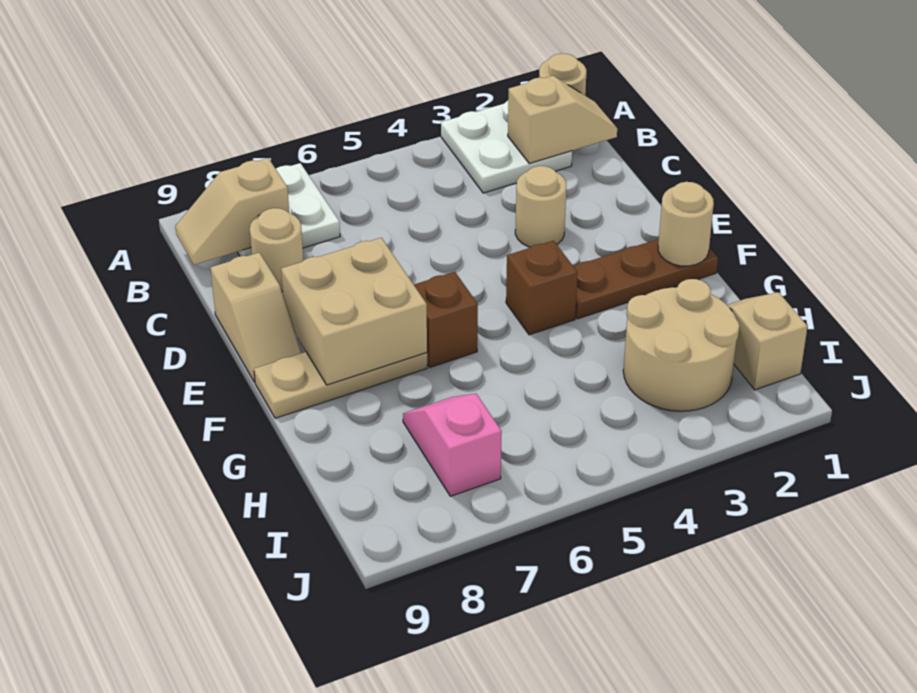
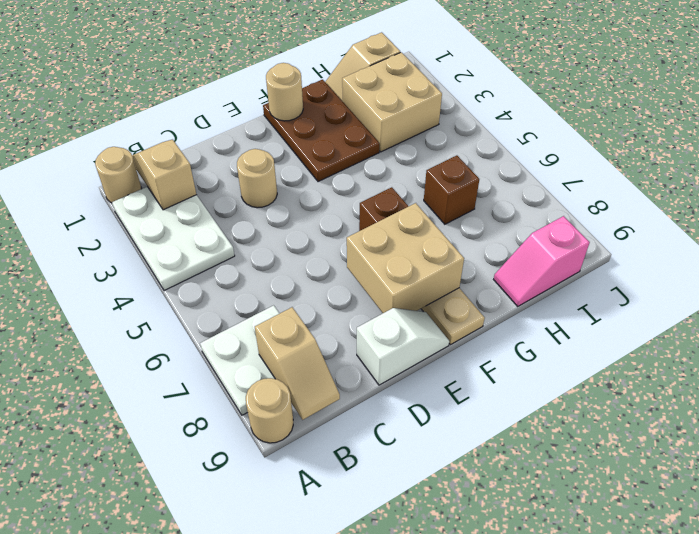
white plate A2:B3 level 1 -> white plate A2:B4 level 1
tan round brick C8 level 1 -> tan round brick A9 level 1
tan slope D9:E9 level 1 top D -> white slope D9:E9 level 1 top D
brown plate F1:F3 level 1 -> brown plate F1:G3 level 1
brown brick F4 level 1 -> brown brick H6 level 1
tan round brick H2:I3 level 1 -> tan brick H2:I3 level 1
pink slope H7:I7 level 1 top I -> pink slope H9:I9 level 1 top I

